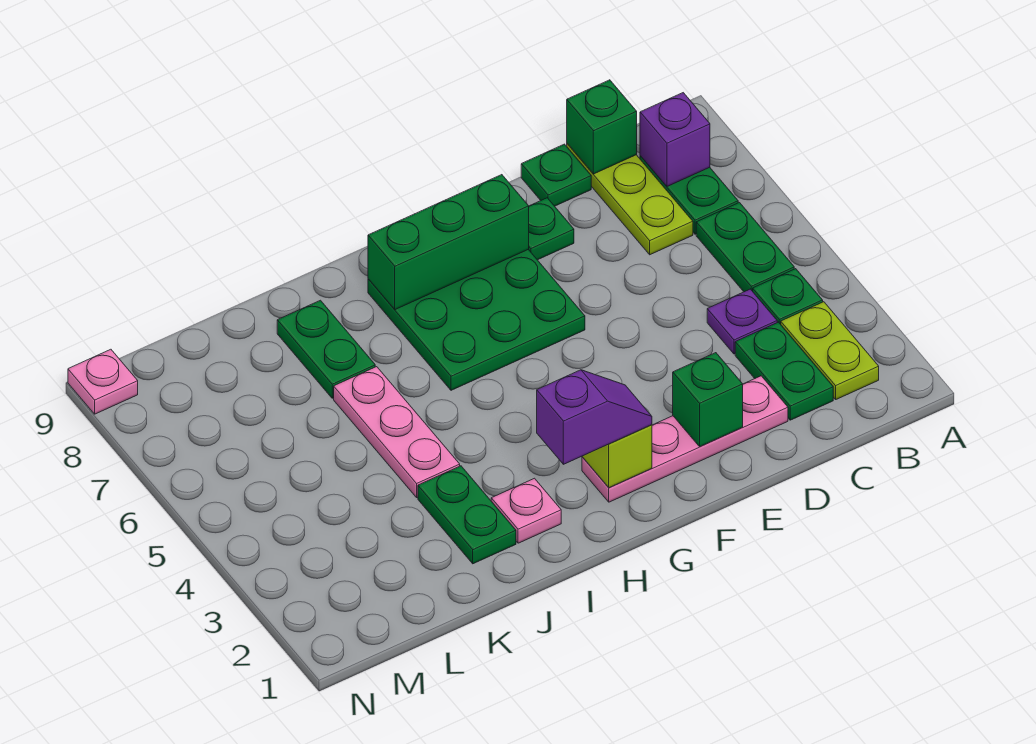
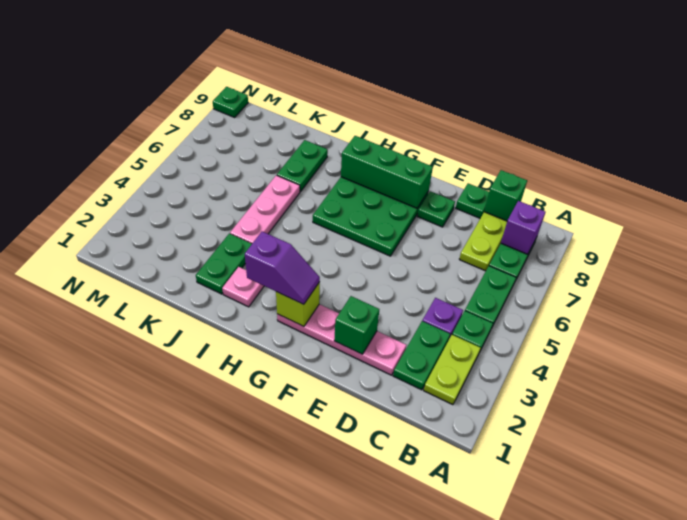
pink plate N9 level 1 -> green plate N9 level 1

